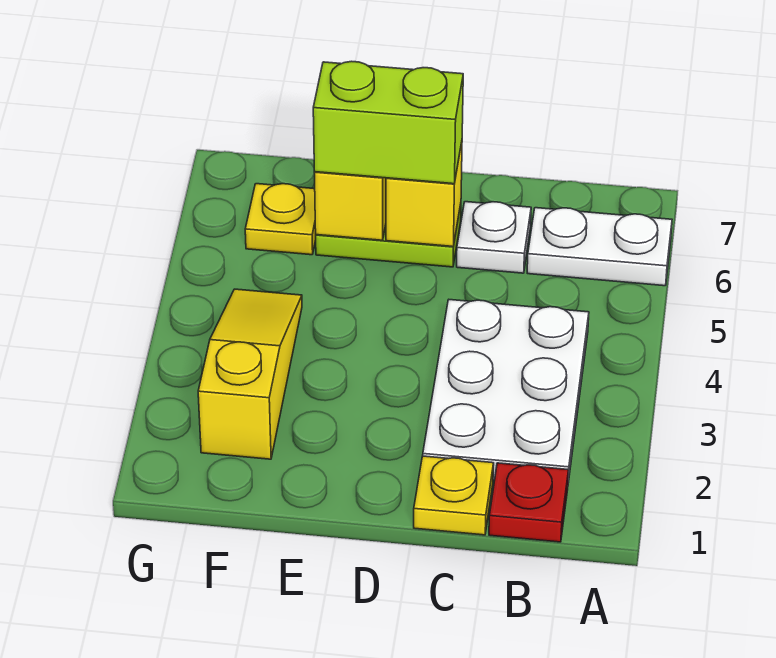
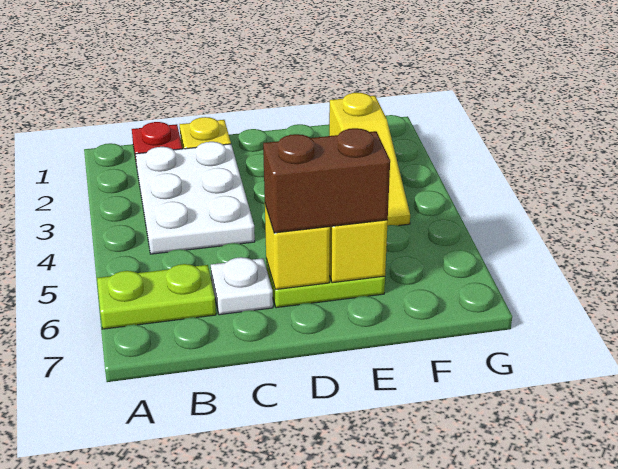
white plate A6:B6 level 1 -> lime plate A6:B6 level 1
lime brick D6:E6 level 3 -> brown brick D6:E6 level 3
yellow plate F6 level 1 -> none

